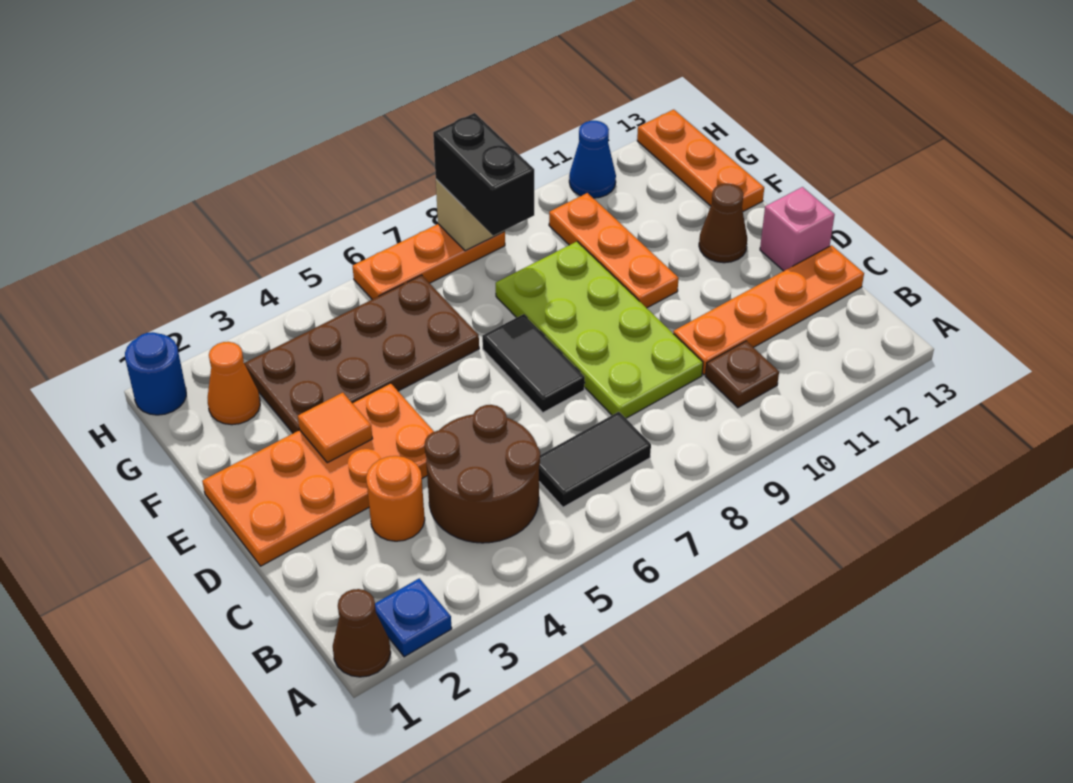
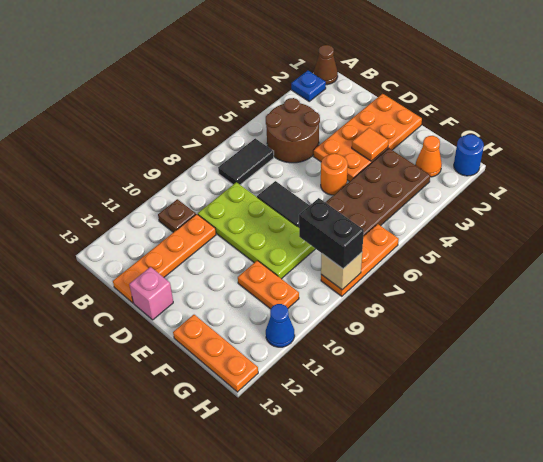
orange round brick C3 level 1 -> orange round brick E5 level 1
orange plate E10:G10 level 1 -> orange plate F10:G10 level 1
brown cone E12 level 1 -> none

